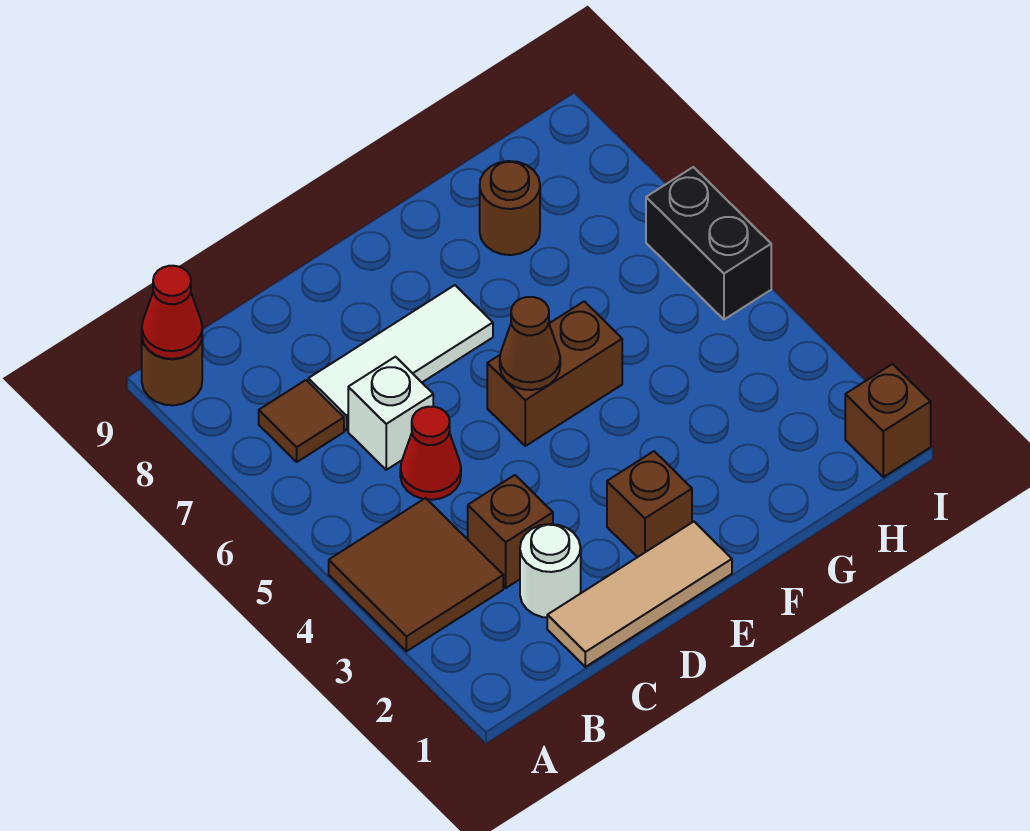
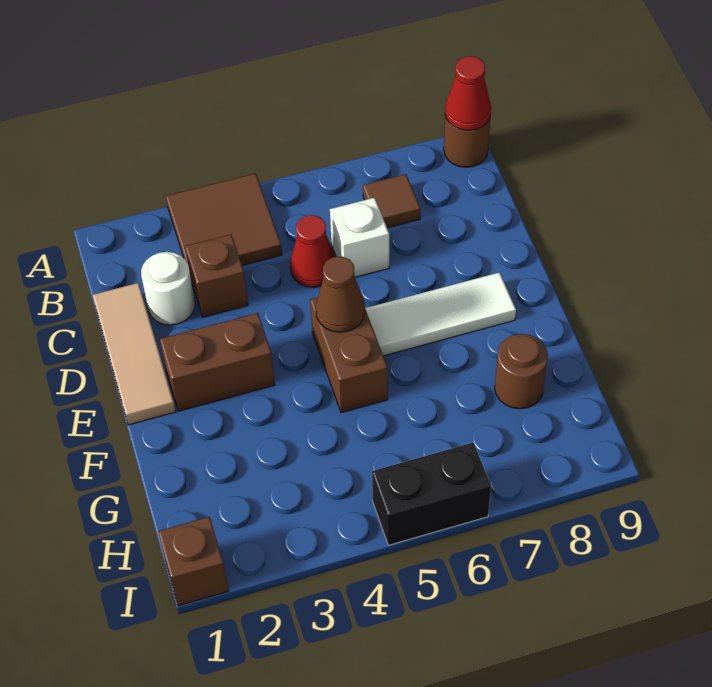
white tile C7:E7 level 1 -> white tile E6:E8 level 1
brown brick E2 level 1 -> brown brick E2:E3 level 1

